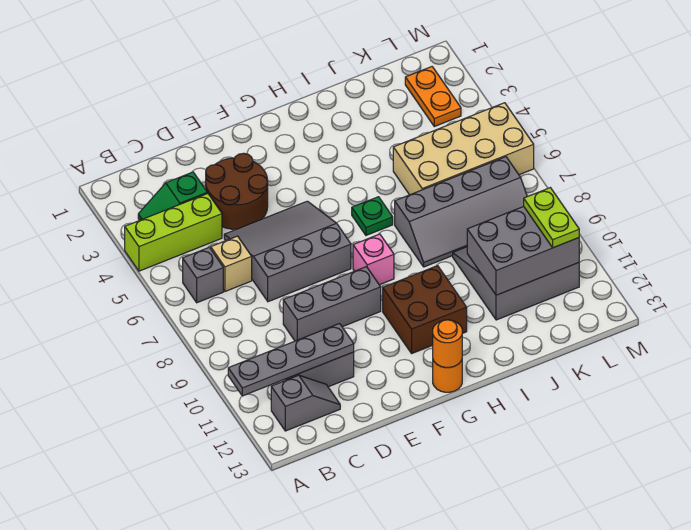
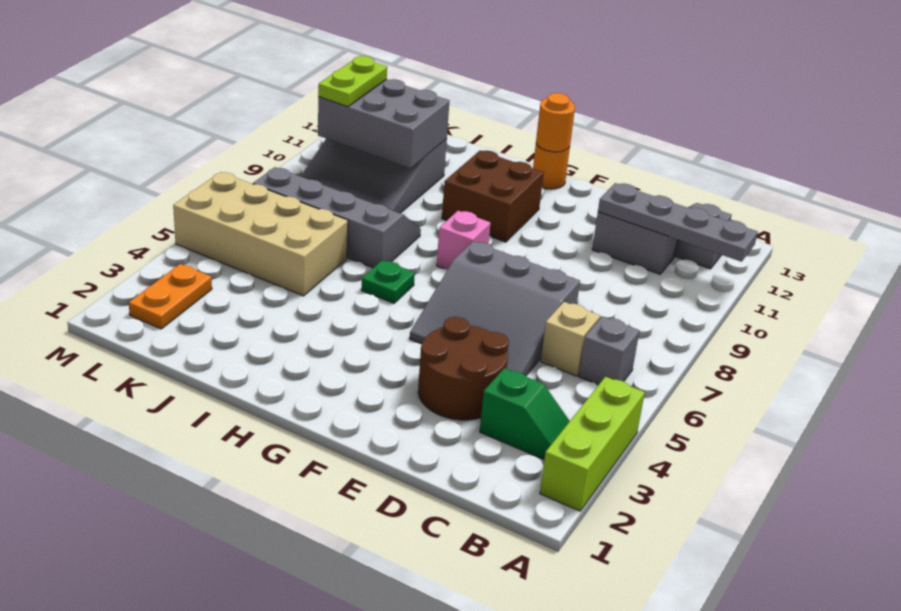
lime brick A4:C4 level 1 -> lime brick A2:A4 level 1
grey brick D9:F9 level 1 -> none

